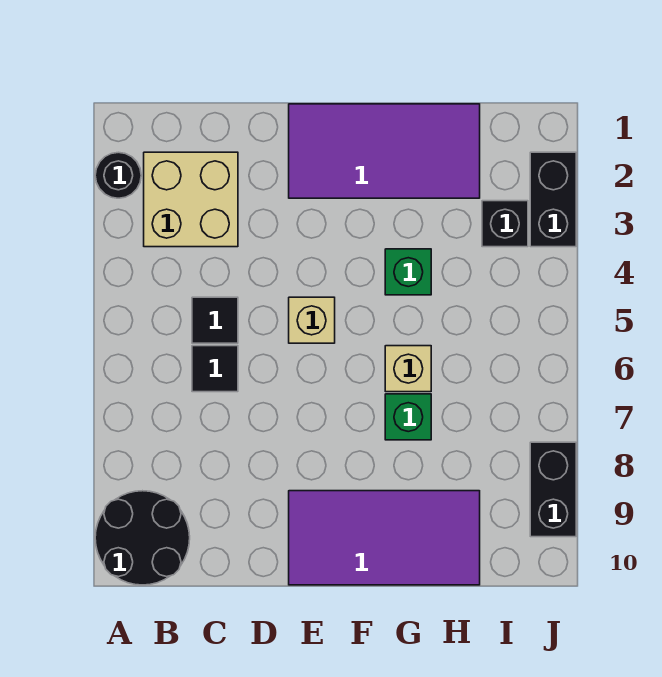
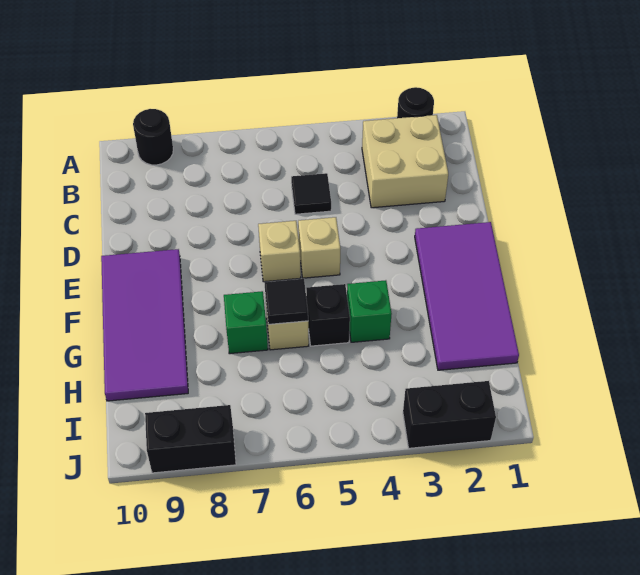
black round brick A9:B10 level 1 -> black round brick A9 level 1
black tile C6 level 1 -> black tile G6 level 2
none -> tan brick E6 level 1
black brick I3 level 1 -> black brick G5 level 1

